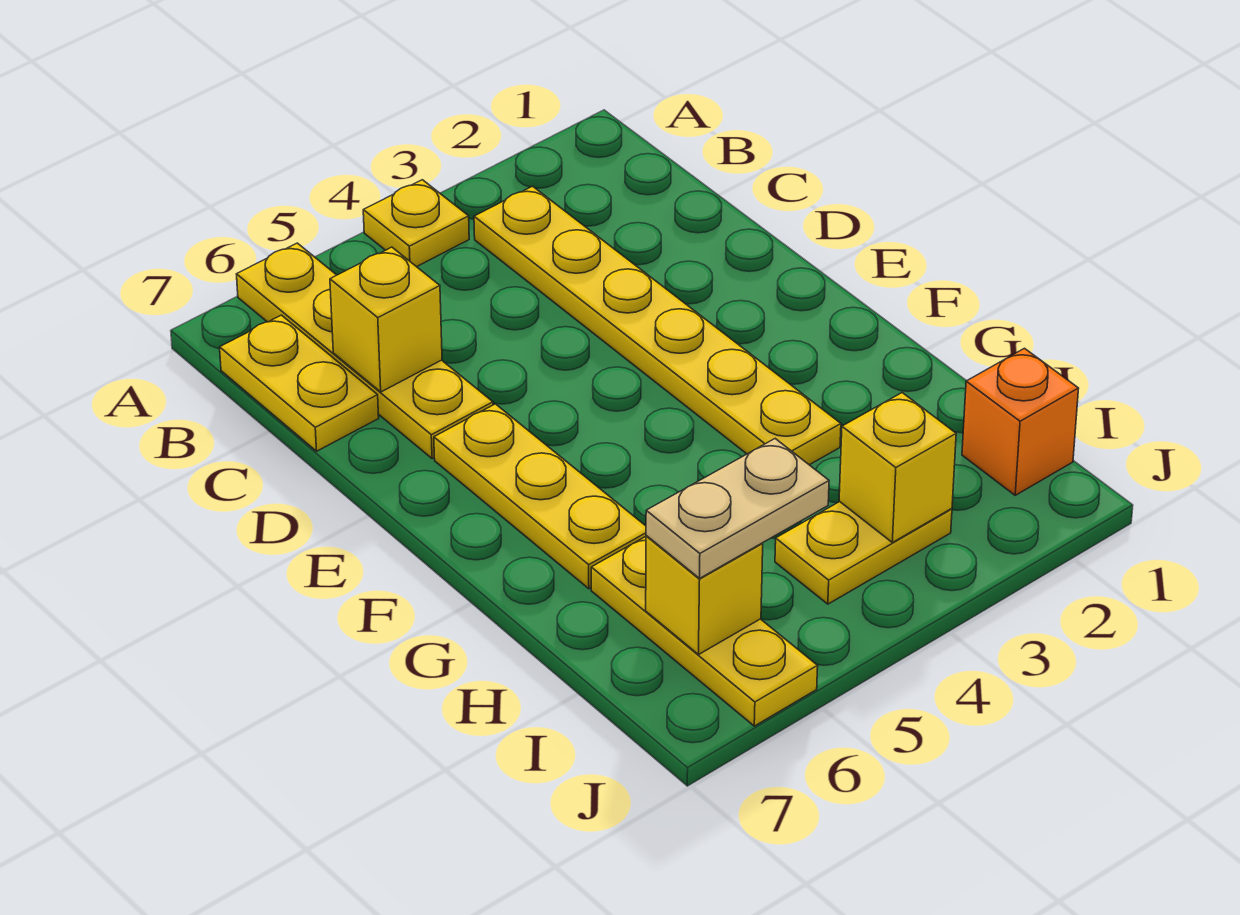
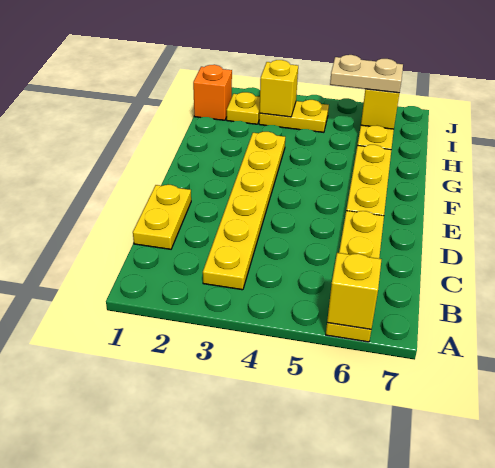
yellow plate A4 level 1 -> yellow plate I2 level 1
yellow plate B7:C7 level 1 -> yellow plate C1:D1 level 1
yellow brick C6 level 2 -> yellow brick A6 level 2

